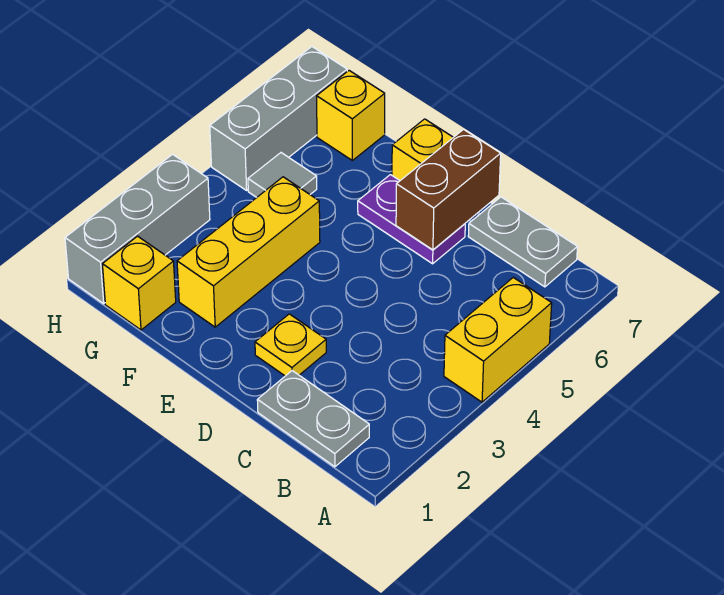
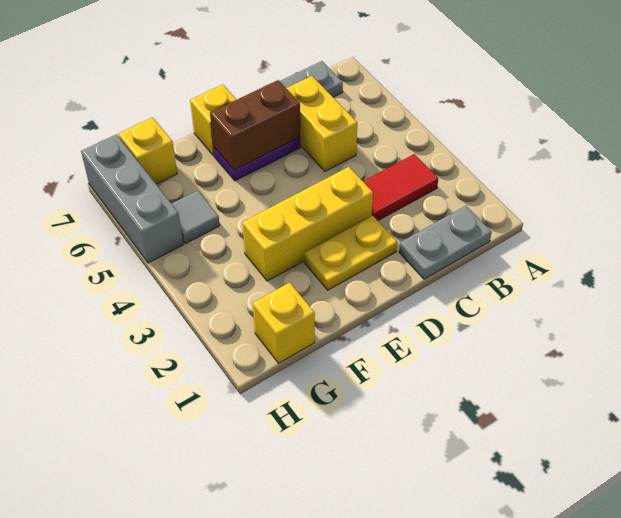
yellow brick A4:A5 level 1 -> yellow brick C5:C6 level 1
none -> red tile B3:C3 level 1
yellow plate D2 level 1 -> yellow plate D2:E2 level 1
brown brick D6:D7 level 2 -> brown brick D6:E6 level 2
yellow brick F2:F4 level 1 -> yellow brick D3:F3 level 1
grey brick H1:H3 level 1 -> none

